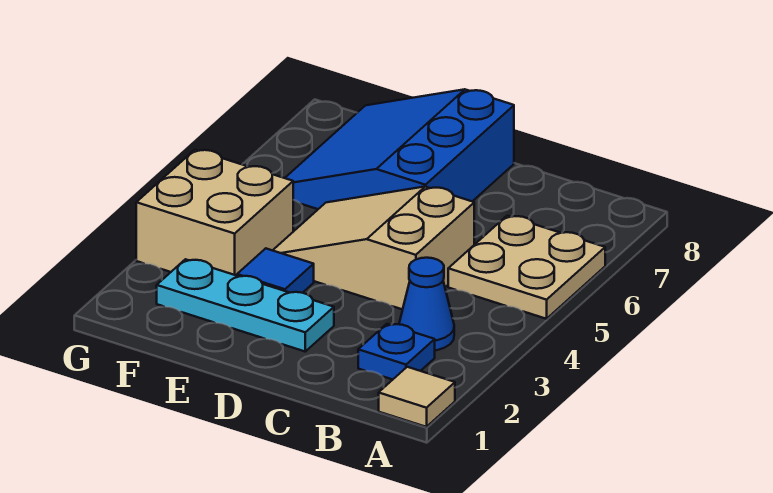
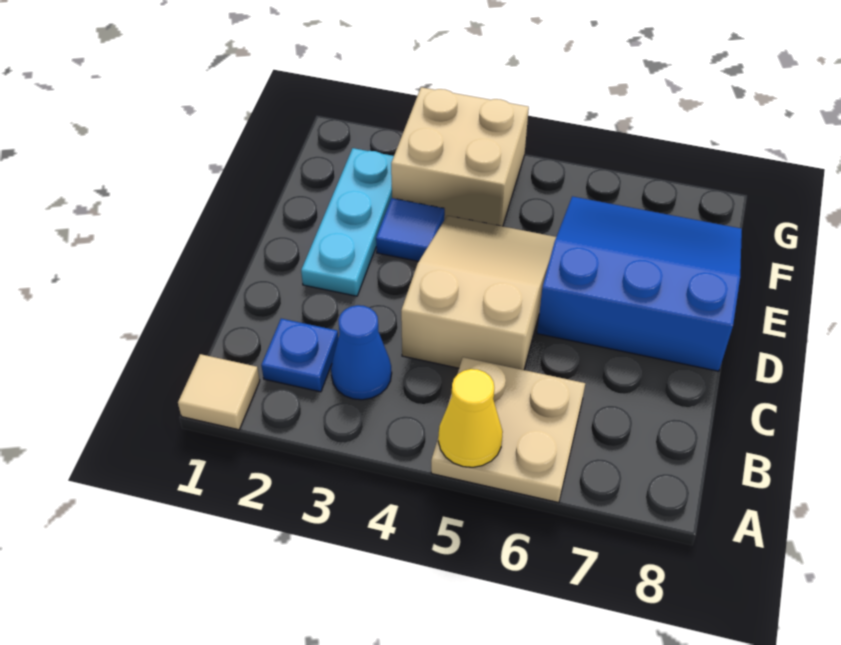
none -> yellow cone A5 level 2

